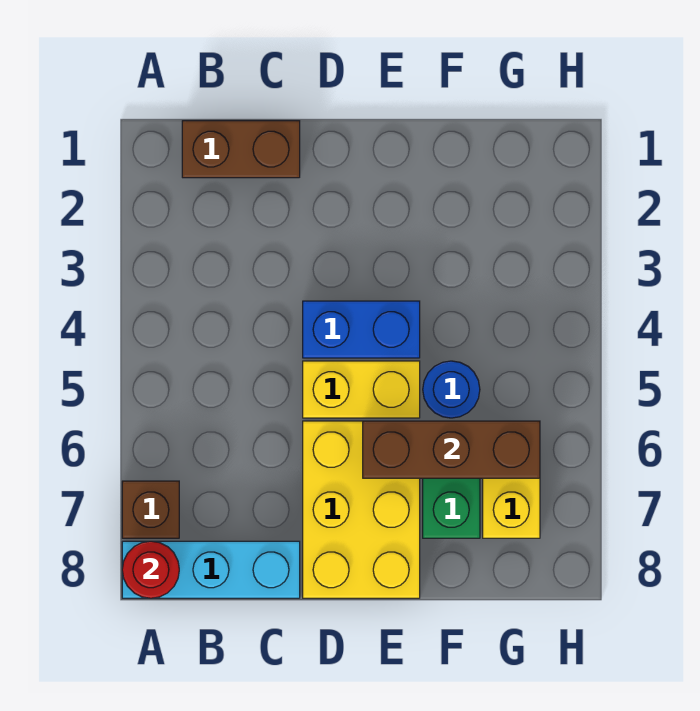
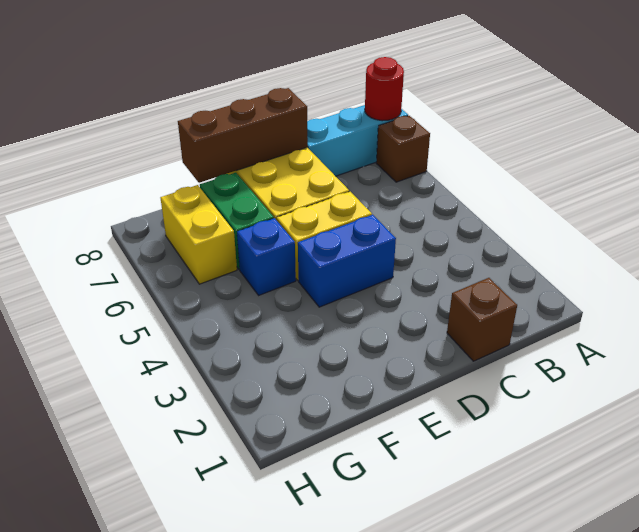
brown brick B1:C1 level 1 -> brown brick C1 level 1
brown brick E6:G6 level 2 -> brown brick D8:F8 level 2
blue round brick F5 level 1 -> blue brick F5 level 1

